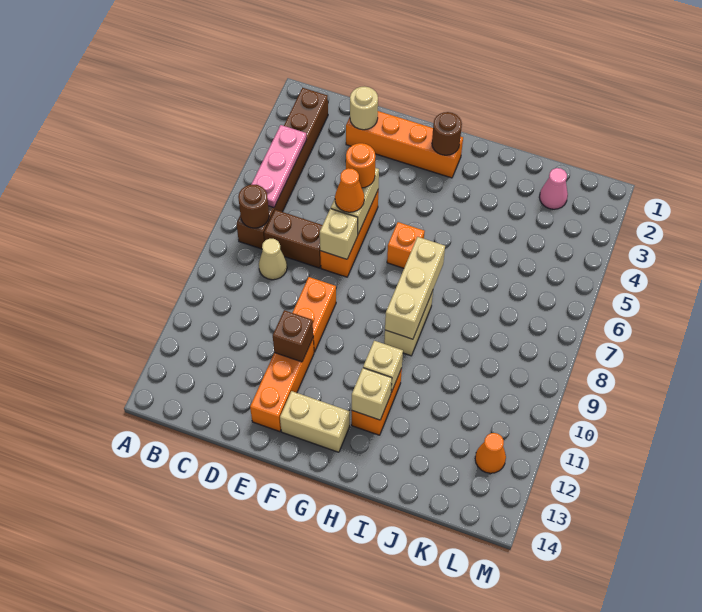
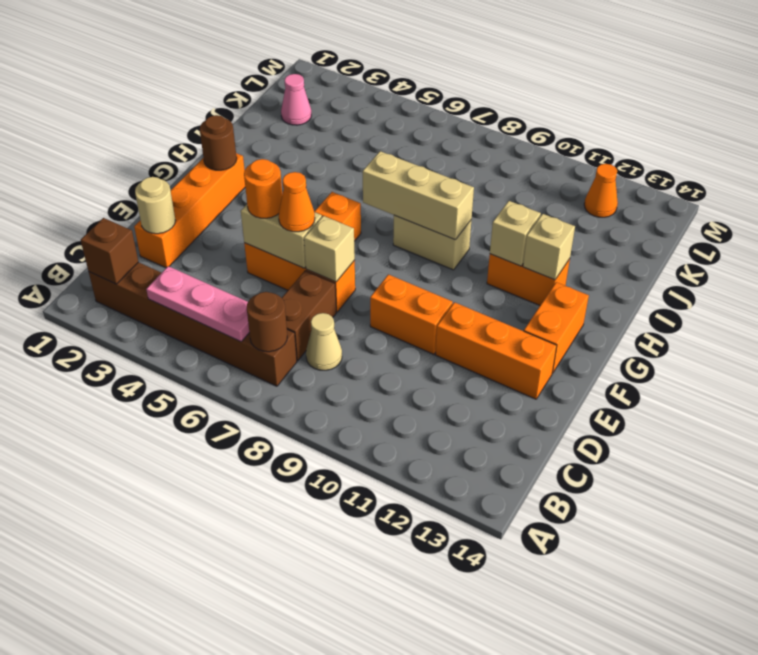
brown brick E11 level 2 -> brown brick B2 level 2
tan brick F13:G13 level 1 -> orange brick F13:G13 level 1

